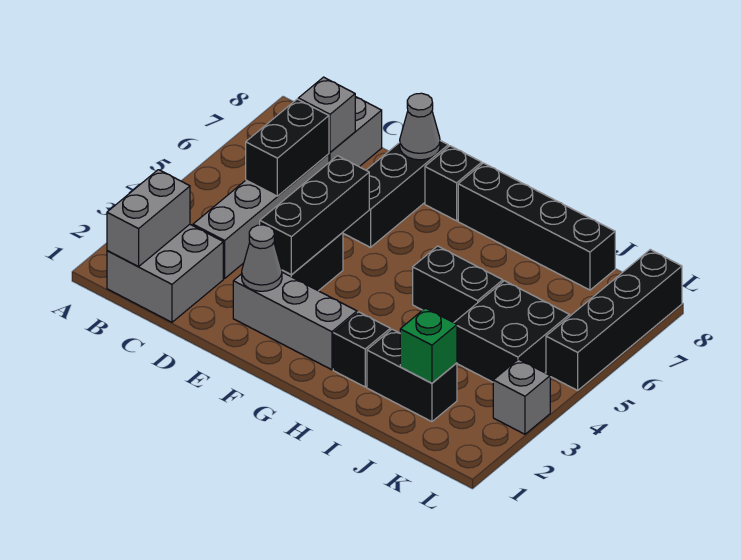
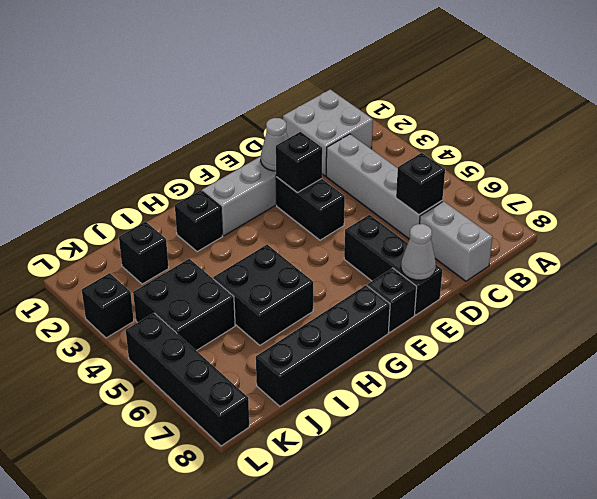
grey brick B1:B2 level 2 -> none
black brick C5:C6 level 2 -> black brick C6 level 2
grey brick C7 level 2 -> none
black brick E3:E5 level 2 -> black brick E3 level 2
black brick H5:I5 level 1 -> black brick H5:I6 level 1
black brick I2:J2 level 1 -> black brick J2 level 1
green brick J2 level 2 -> none
grey brick L3 level 1 -> black brick L3 level 1

